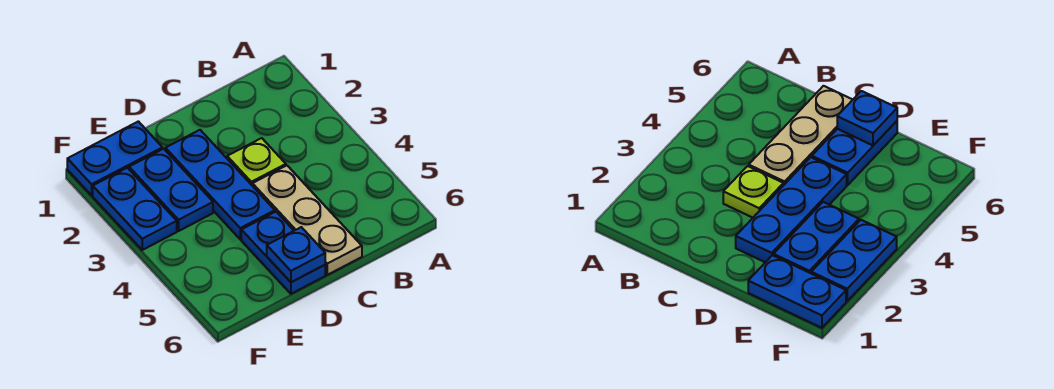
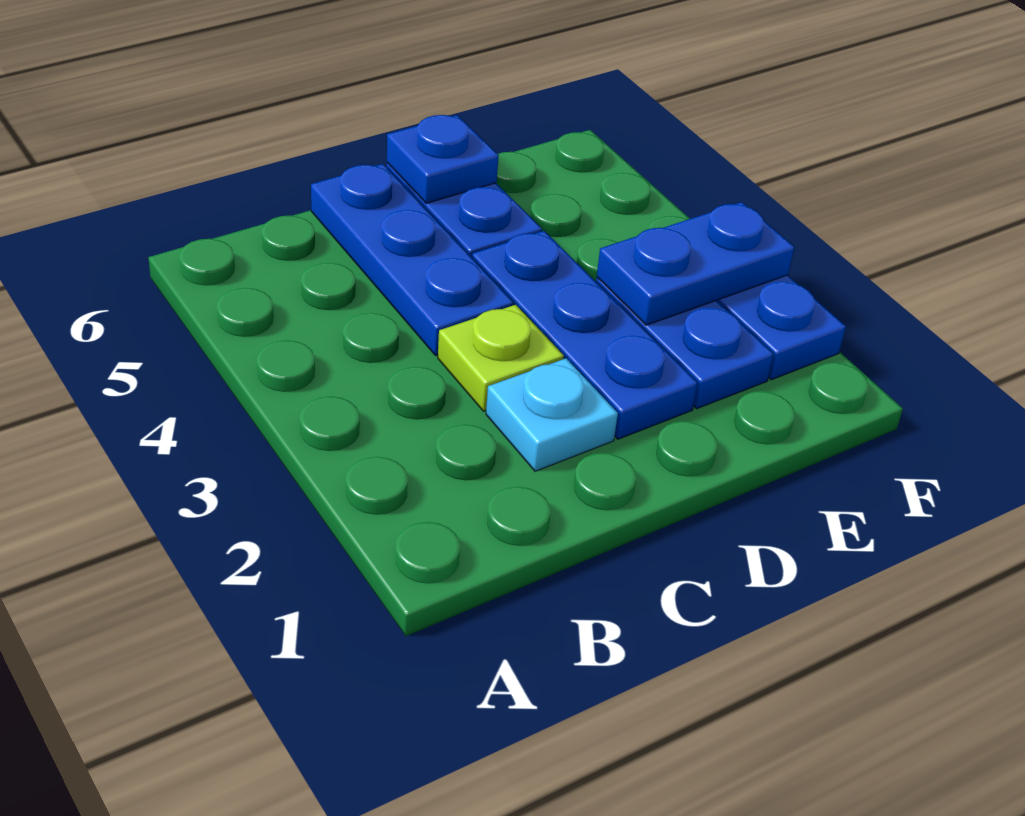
none -> cyan plate C2 level 1
tan plate C4:C6 level 1 -> blue plate C4:C6 level 1
blue plate E1:F1 level 1 -> blue plate E3:F3 level 2

